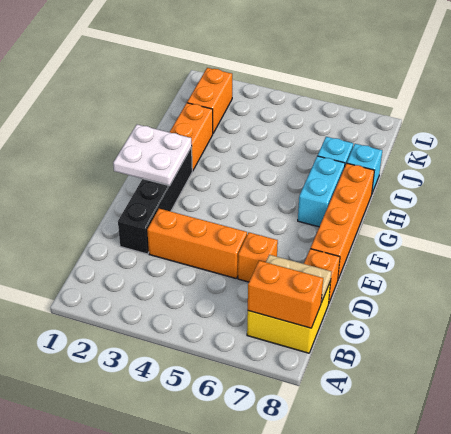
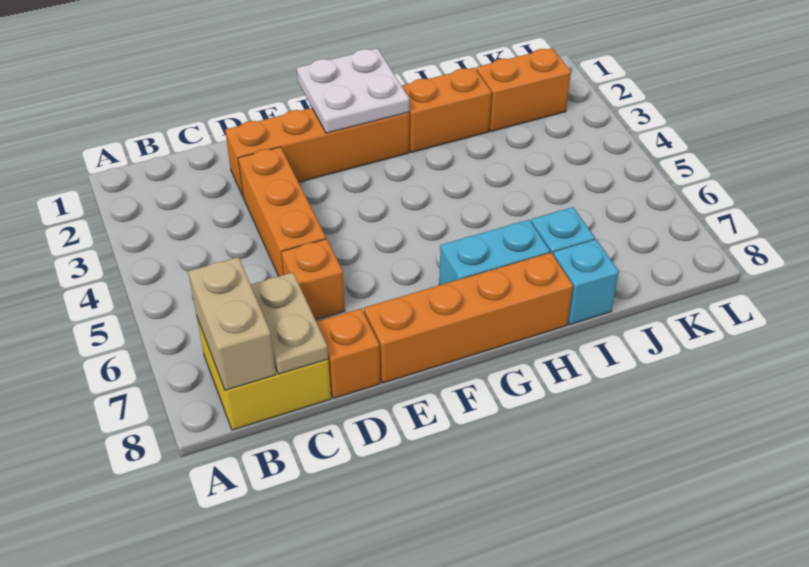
orange brick B7:B8 level 2 -> tan brick B7:B8 level 2
black brick D2:G2 level 1 -> orange brick D2:G2 level 1

